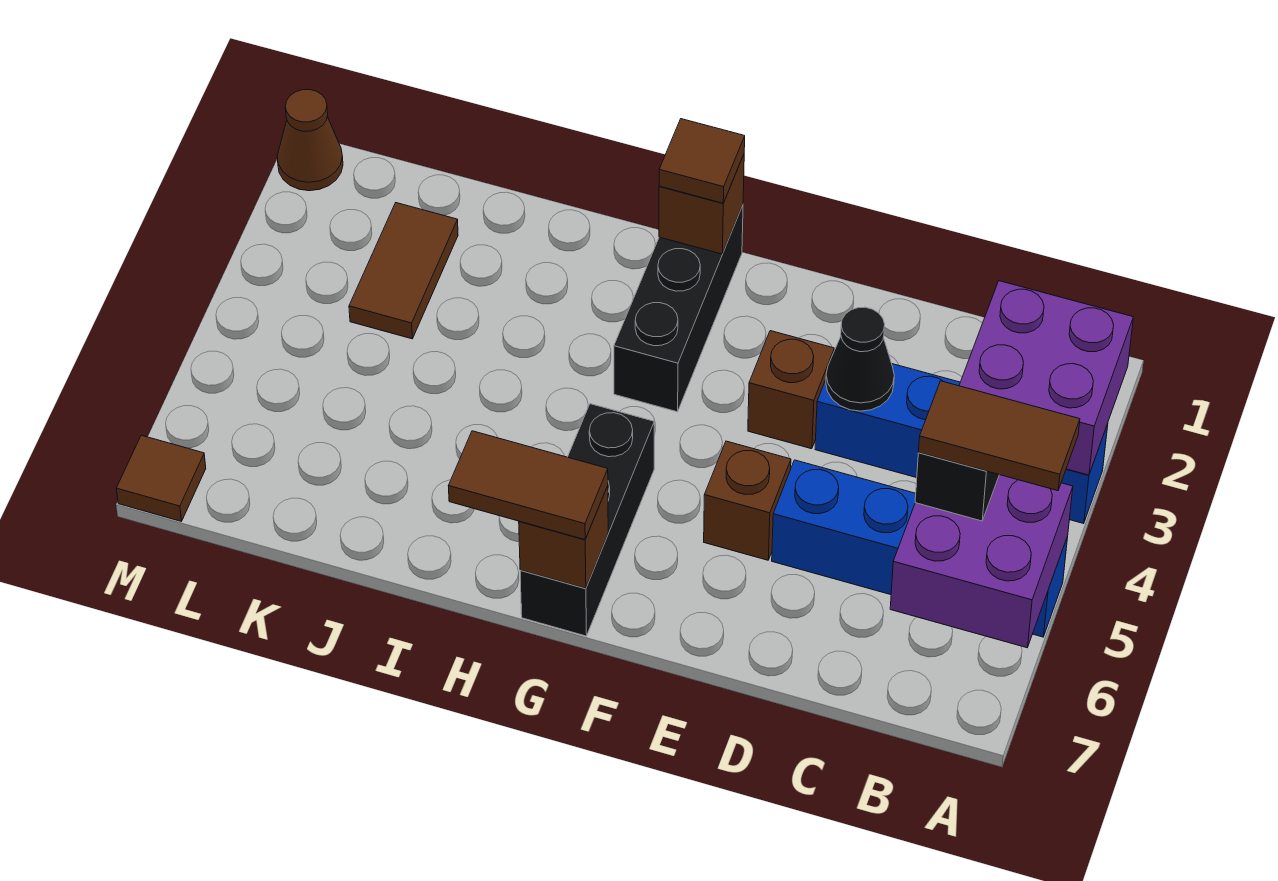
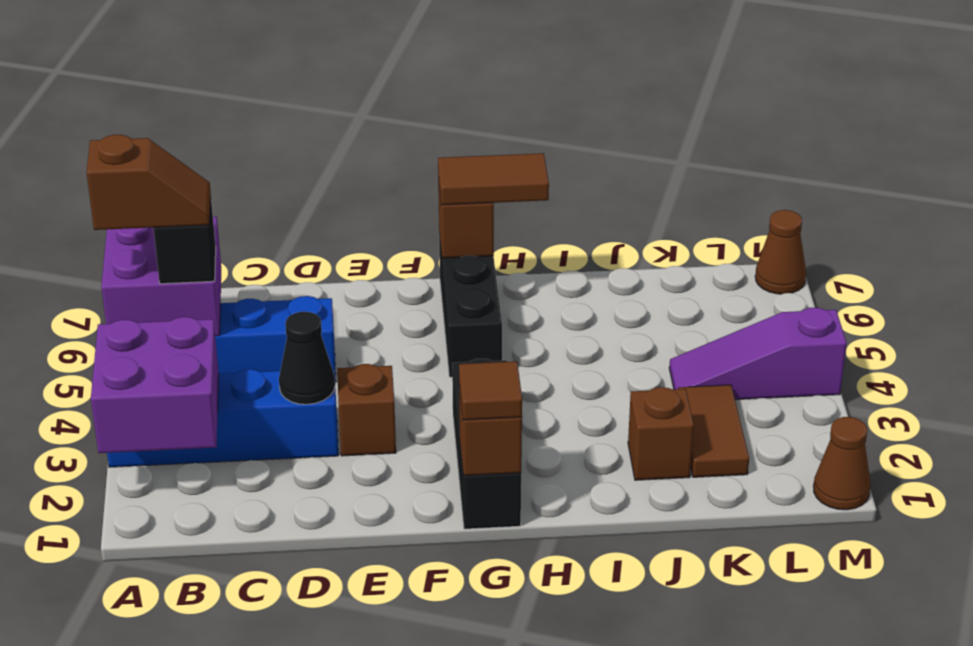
brown tile A5:B5 level 4 -> brown slope A5:B5 level 4 top A
brown brick E5 level 1 -> brown brick J2 level 1
none -> purple slope K4:M4 level 1 top M
brown tile M7 level 1 -> brown cone M7 level 1

